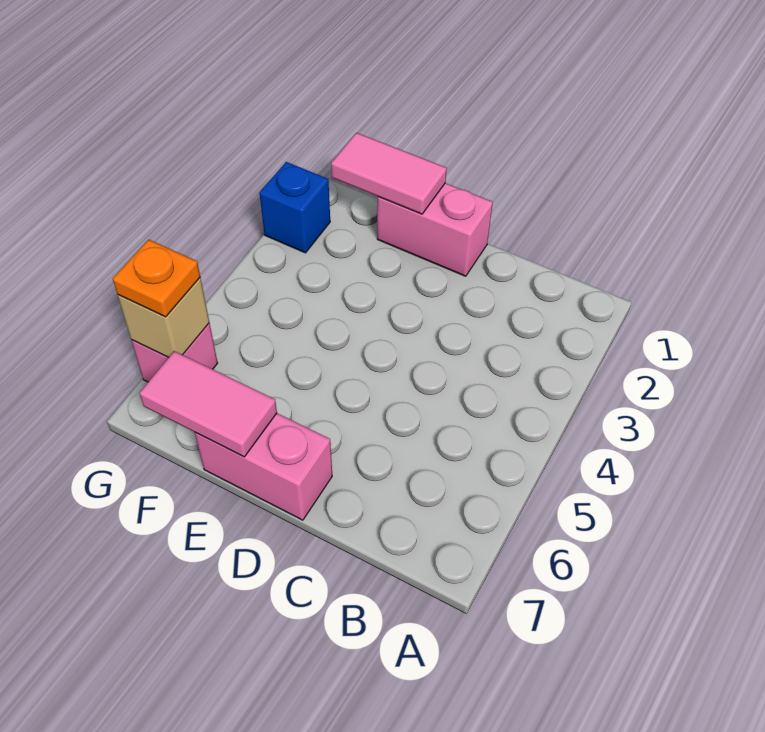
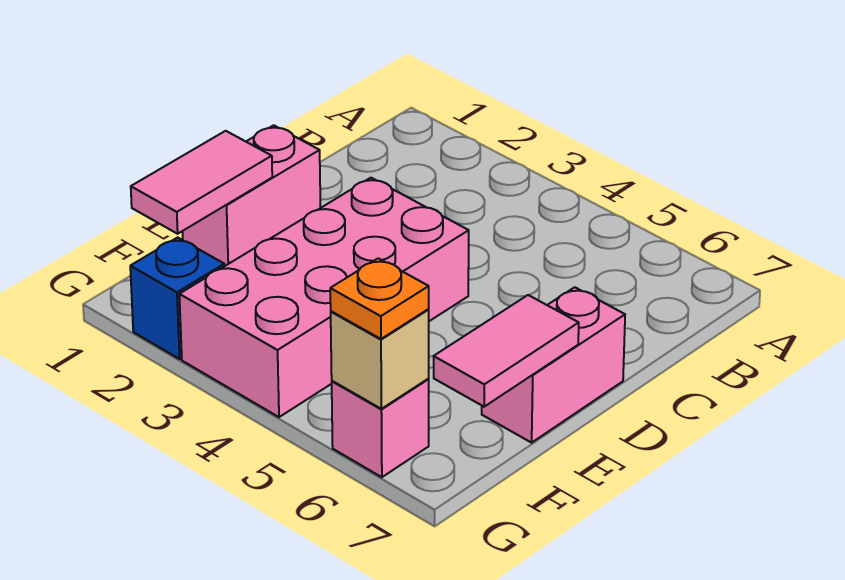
none -> pink brick D3:G4 level 1

